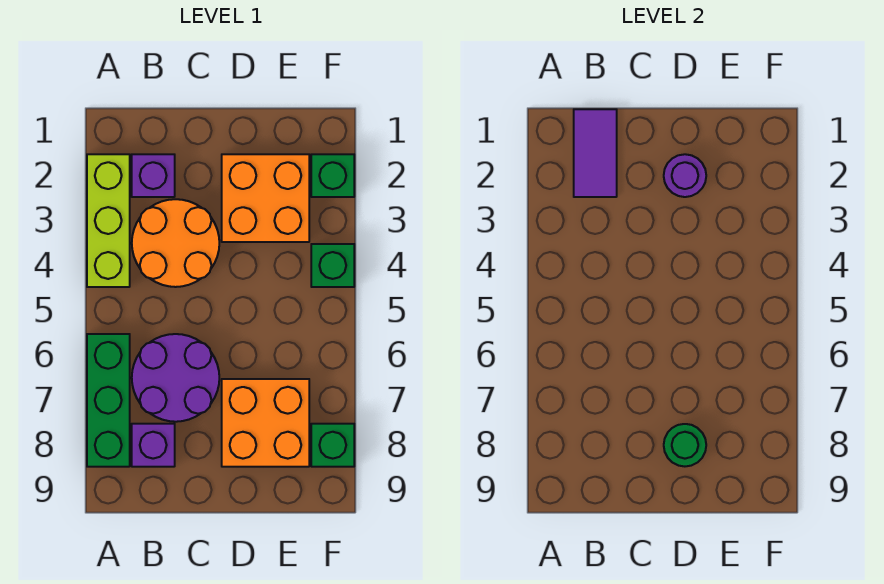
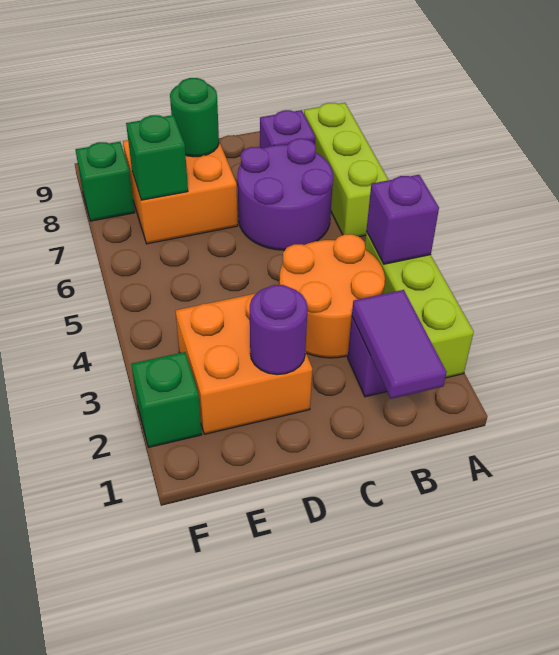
none -> purple brick A4 level 2
green brick A6:A8 level 1 -> lime brick A6:A8 level 1
green brick F4 level 1 -> green brick E7 level 2

